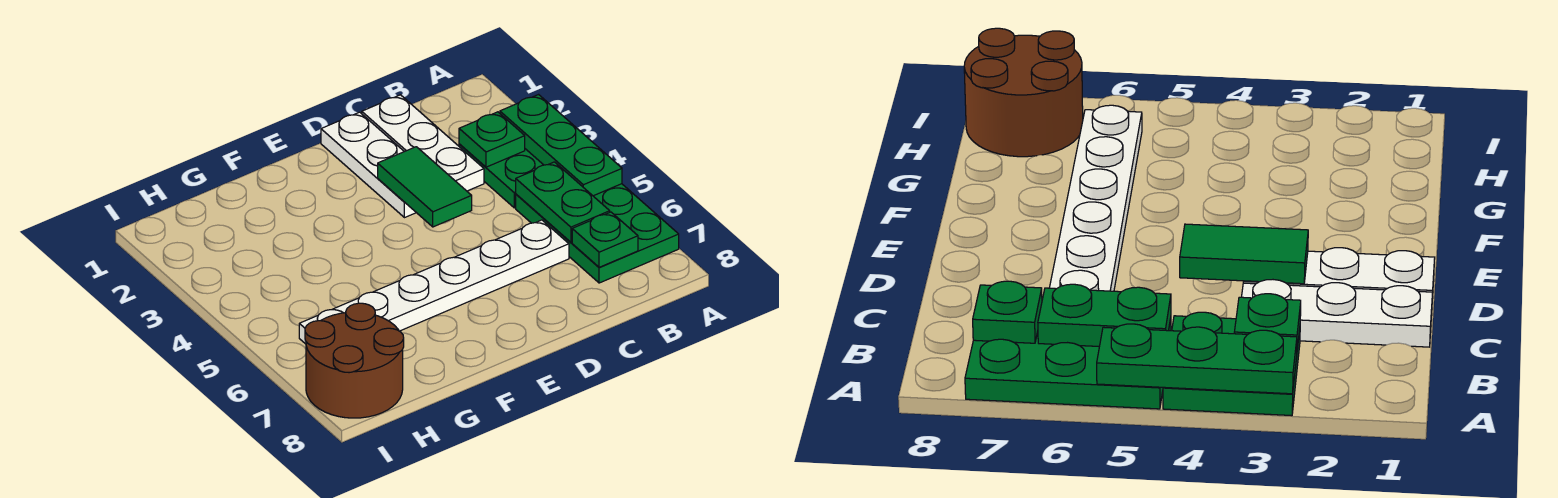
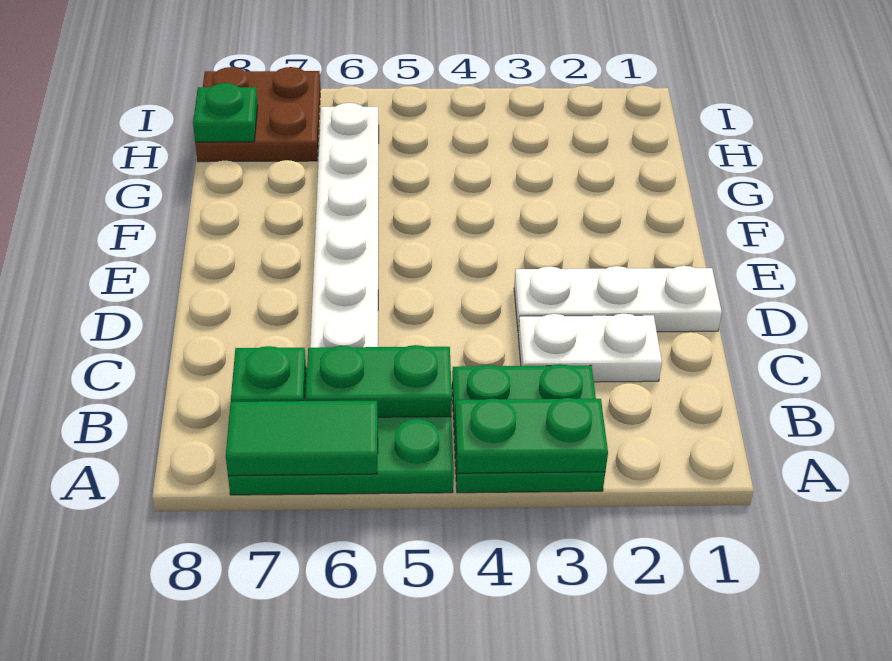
green plate A3:A5 level 2 -> green plate A3:A4 level 2
green plate B3 level 2 -> green plate H8 level 2
white plate C1:C3 level 1 -> white plate C2:C3 level 1
green tile D3:D4 level 2 -> green tile A6:A7 level 2
brown round brick H7:I8 level 1 -> brown plate H7:I8 level 1

